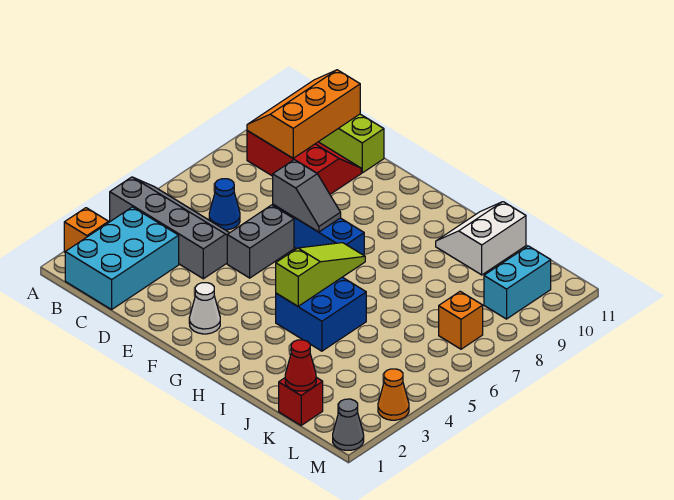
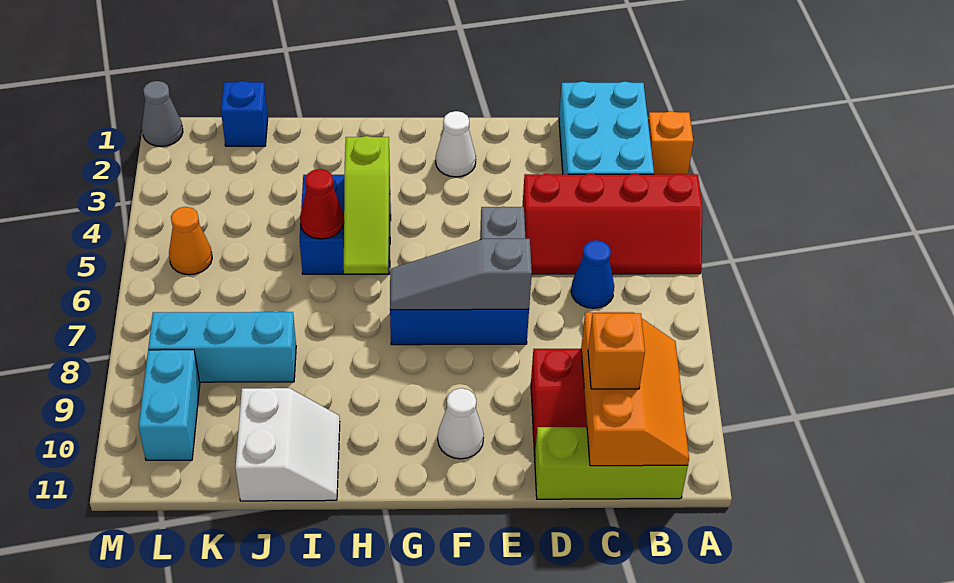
grey slope A4:D5 level 1 top 4 -> red slope A4:D5 level 1 top 4
grey slope E7:F7 level 2 top E -> grey slope E7:G7 level 2 top E
none -> white cone F10 level 1
none -> cyan brick J8:L8 level 1
red brick K1 level 1 -> blue brick K1 level 1
red cone K1 level 2 -> red cone I5 level 2
orange brick L7 level 1 -> orange brick C10 level 3
orange cone M3 level 1 -> orange cone L5 level 1

